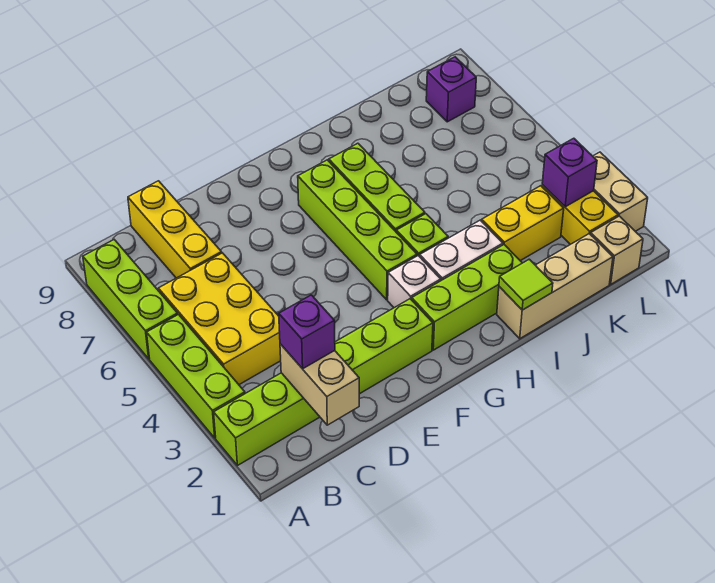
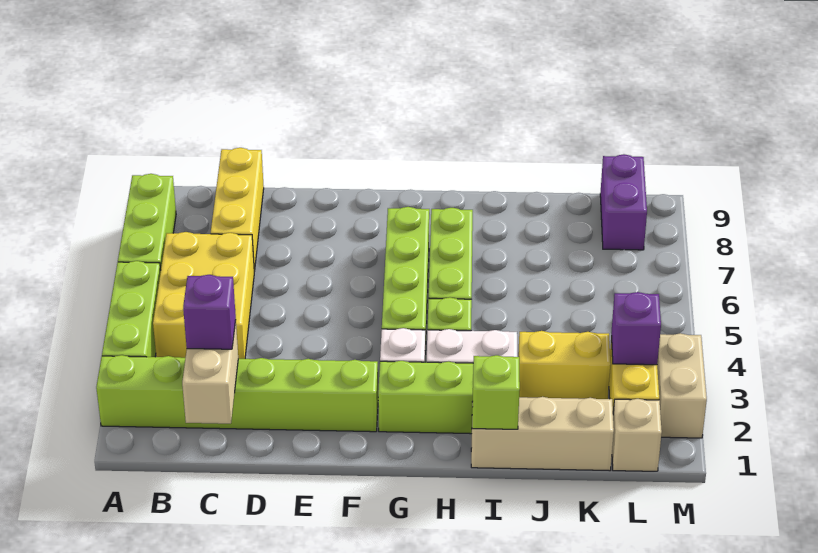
lime tile I1 level 2 -> lime brick I1 level 2
purple brick L8 level 1 -> purple brick L8:L9 level 1

